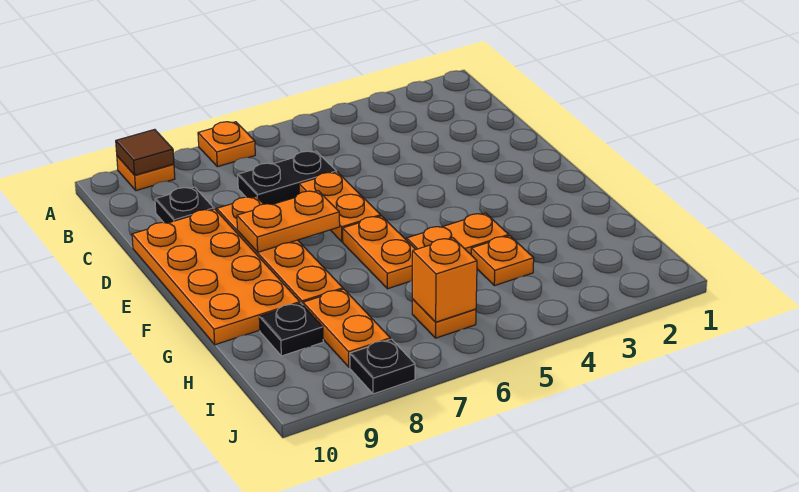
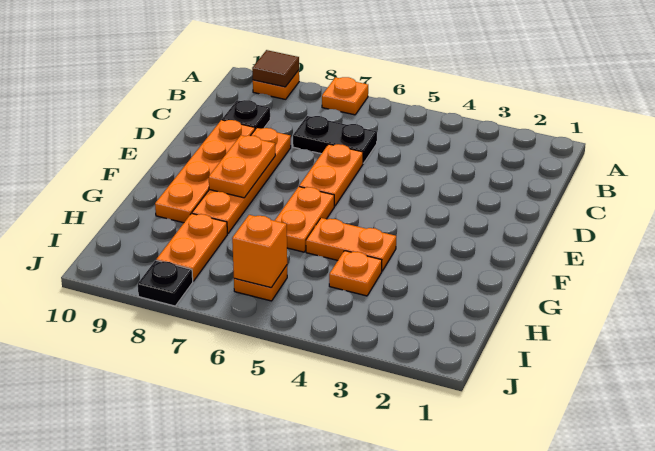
orange plate D9:G10 level 1 -> orange plate D9:G9 level 1
orange plate E7:E8 level 2 -> orange plate E8:F8 level 2
black plate H9 level 1 -> none

